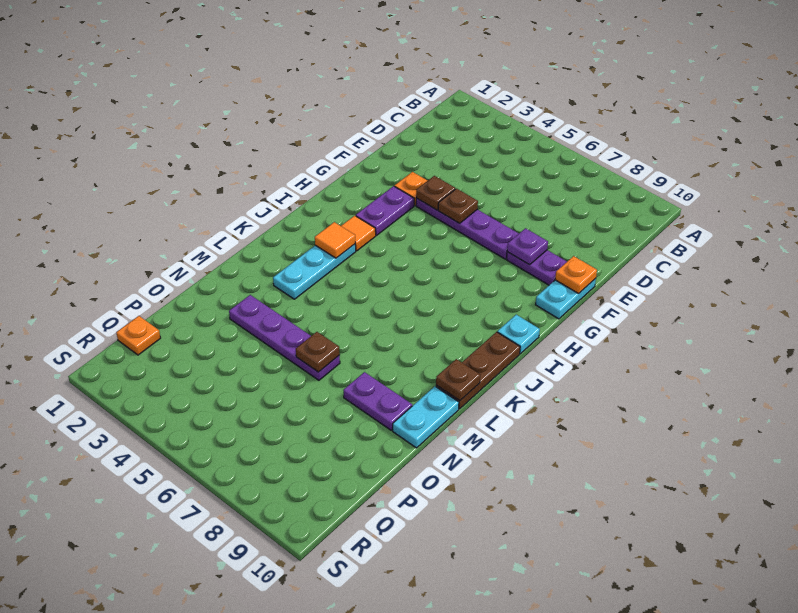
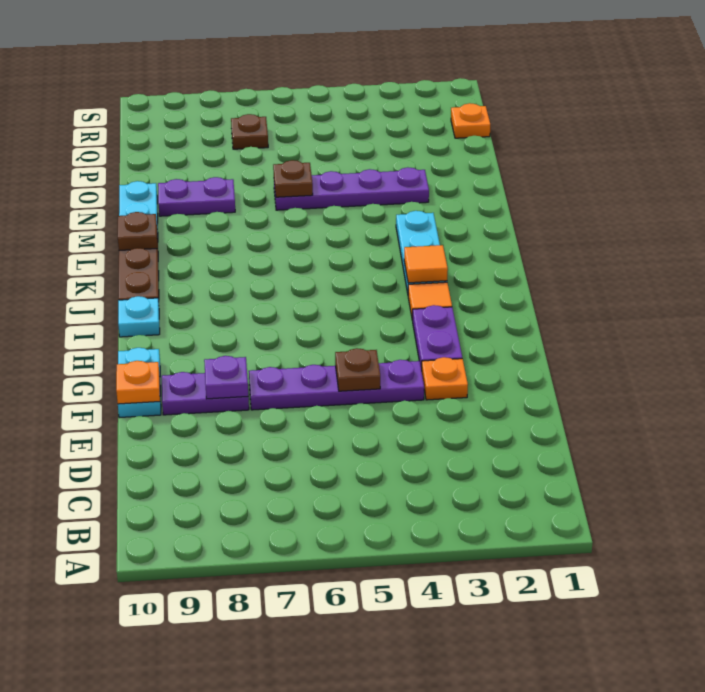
brown plate F4 level 2 -> brown plate Q7 level 1

